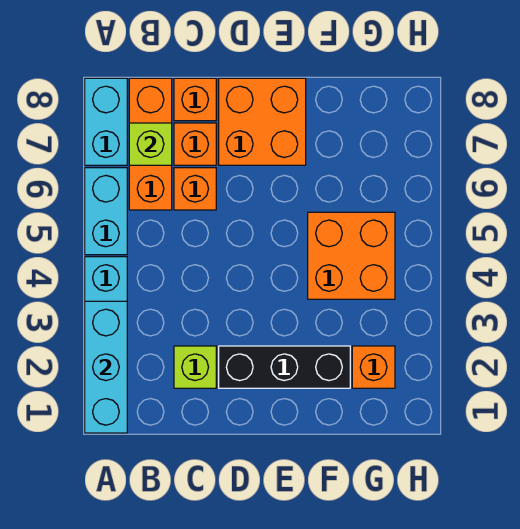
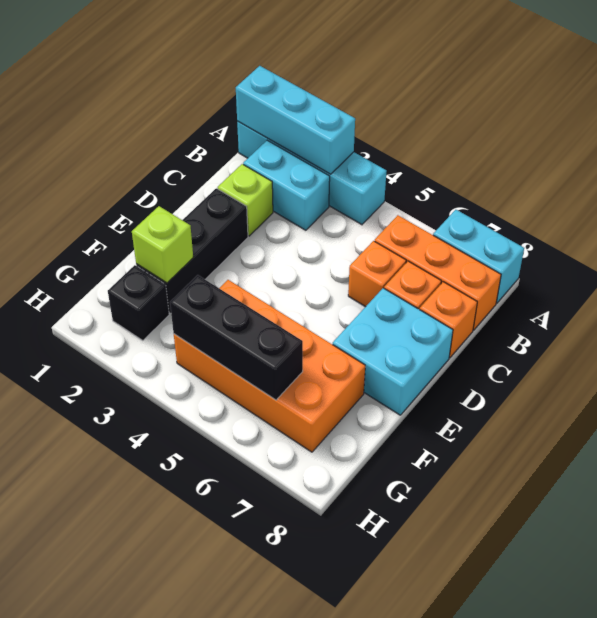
cyan brick A5:A6 level 1 -> cyan brick B2:B3 level 1
lime brick B7 level 2 -> lime brick F2 level 2
orange brick D7:E8 level 1 -> cyan brick D7:E8 level 1
orange brick F4:G5 level 1 -> orange brick F4:G7 level 1
orange brick G2 level 1 -> black brick G2 level 1
none -> black brick G4:G6 level 2

